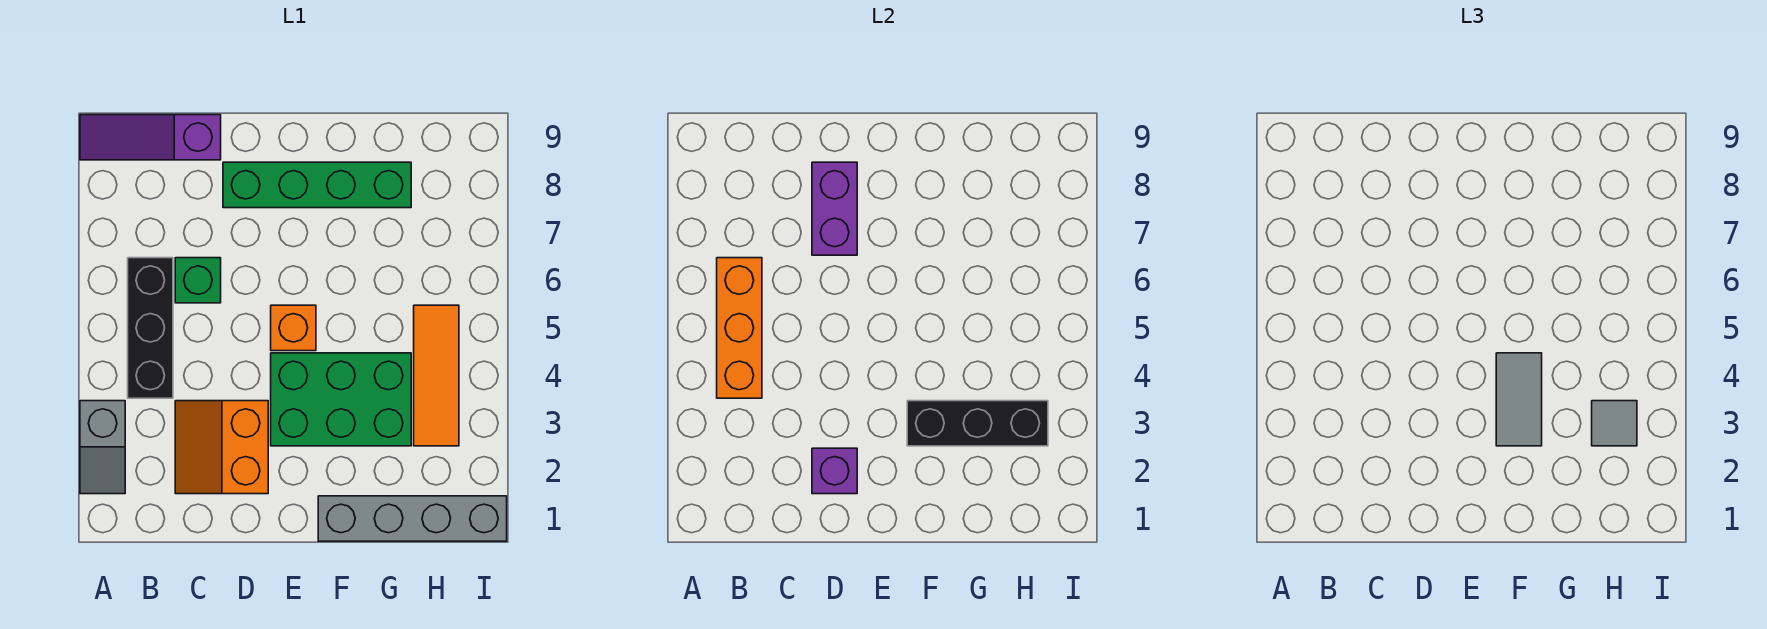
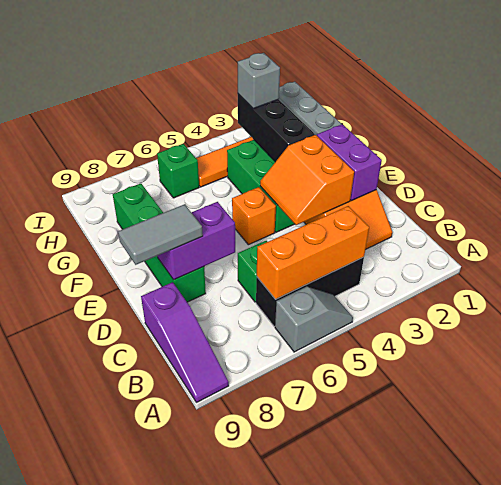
grey slope A2:A3 level 1 top 3 -> grey slope A5:A6 level 1 top 6
purple brick D2 level 2 -> purple brick D2:E2 level 2
none -> orange slope D3:E4 level 2 top 3
grey tile F3:F4 level 3 -> grey tile D8:D9 level 3
grey tile H3 level 3 -> grey brick H3 level 3
none -> green brick H6 level 1

